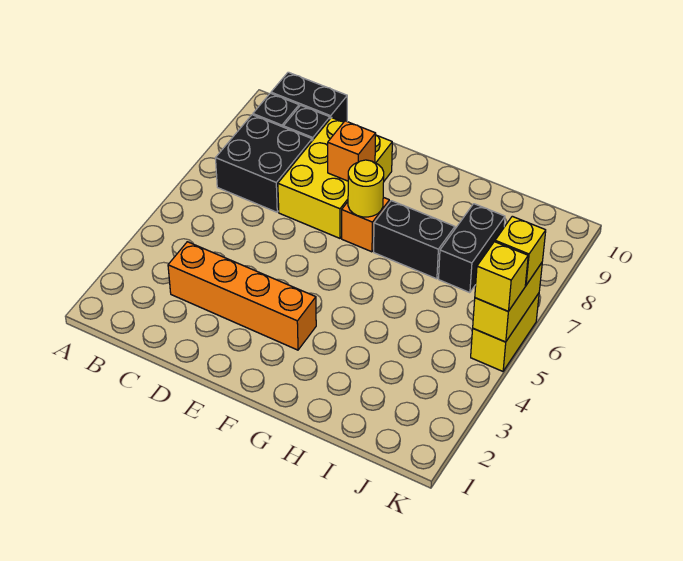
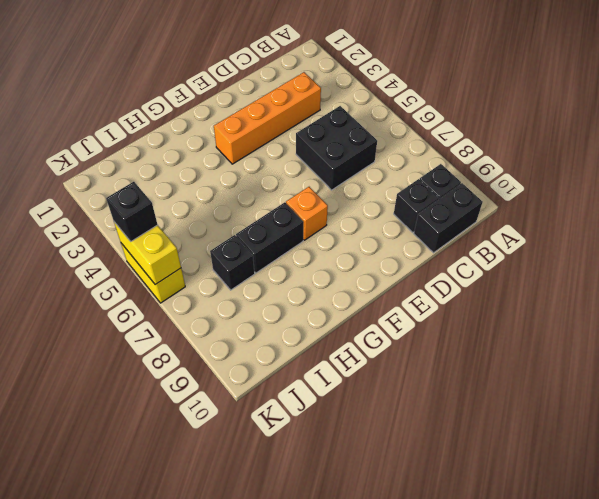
black brick B7:C8 level 1 -> black brick C5:D6 level 1
yellow brick D7:E9 level 1 -> none
orange brick E8 level 2 -> none
yellow round brick F7 level 2 -> none
black brick I7:I8 level 1 -> black brick I7 level 1
yellow brick K5 level 3 -> black brick K5 level 3
yellow brick K6 level 3 -> none

